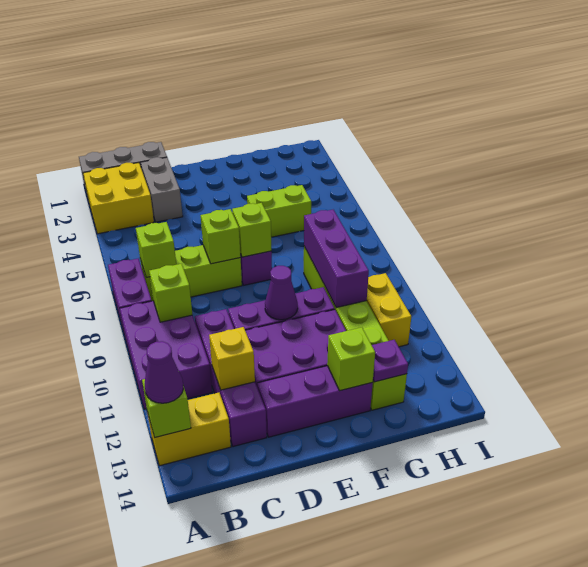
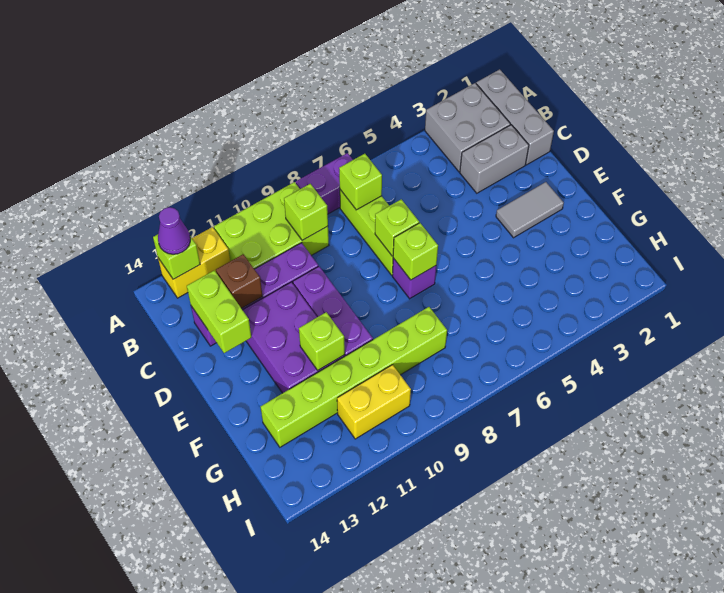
yellow brick A2:B3 level 1 -> grey brick A2:B3 level 1
purple brick A9:B11 level 1 -> lime brick A9:B11 level 1
yellow brick A13:B13 level 1 -> yellow brick A12:A13 level 1
yellow brick C12 level 2 -> brown brick C12 level 2
purple brick D13:F13 level 1 -> none
none -> grey tile E2:E3 level 1
purple cone E10 level 2 -> none
lime brick F5:G5 level 1 -> lime brick C13:D13 level 2
lime brick F13 level 2 -> lime brick F11 level 2
purple brick G8:G10 level 2 -> none
purple plate G13 level 2 -> none

